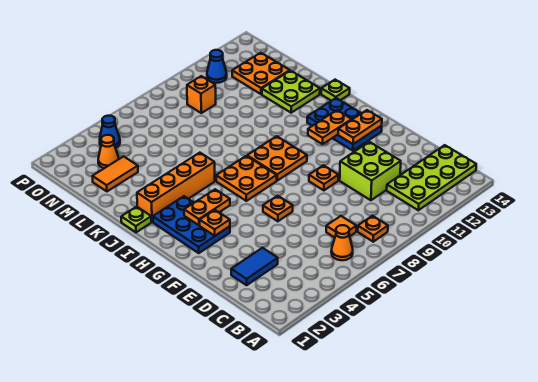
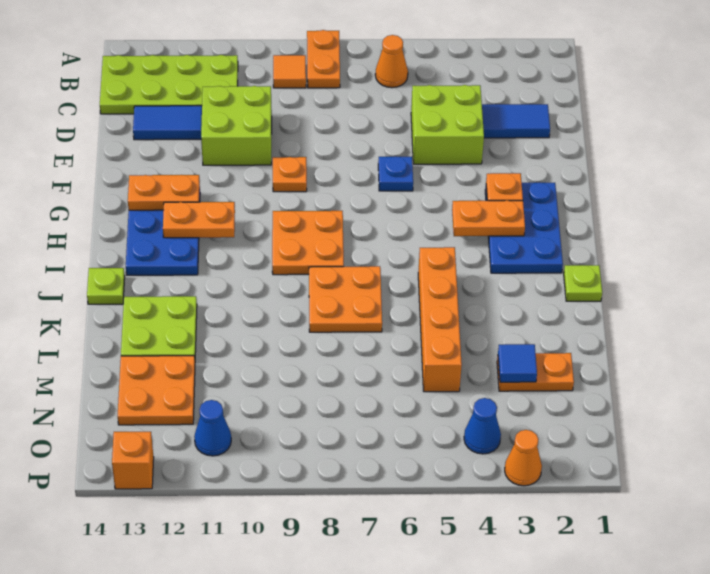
orange plate B8 level 1 -> orange plate A8:B8 level 1
orange tile C7 level 1 -> orange tile B9 level 1
none -> lime brick D4:E5 level 1
none -> blue tile D12:D13 level 1
orange plate F6 level 1 -> blue plate F6 level 1
orange plate H6:I7 level 1 -> orange plate J7:K8 level 1
orange brick J2:J5 level 1 -> orange brick J5:M5 level 1
orange tile M2:M3 level 1 -> orange plate M2:M3 level 1
none -> blue tile M3 level 2
orange cone N3 level 1 -> orange cone P3 level 1
orange brick N9 level 1 -> orange brick P13 level 1

